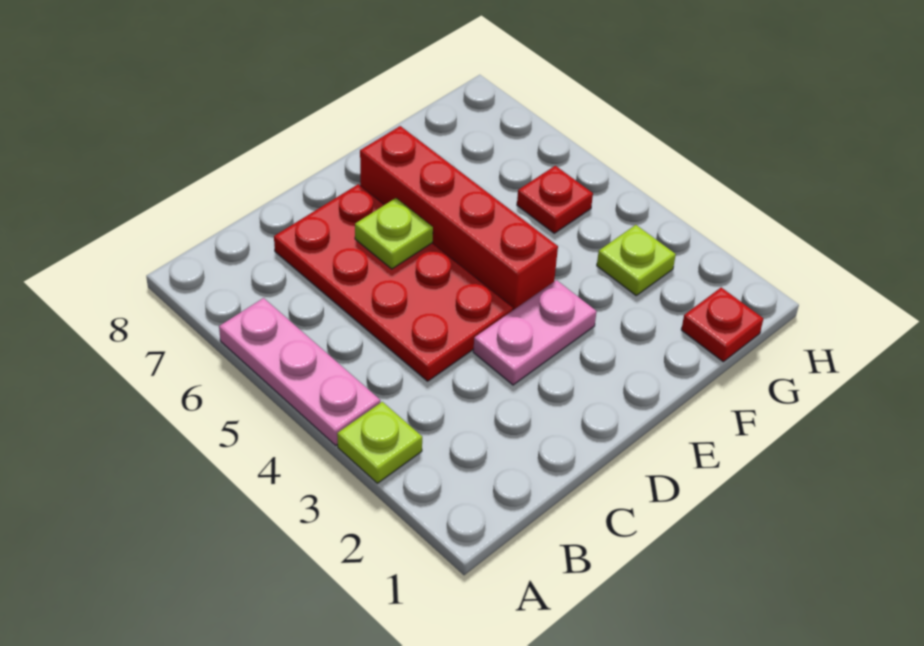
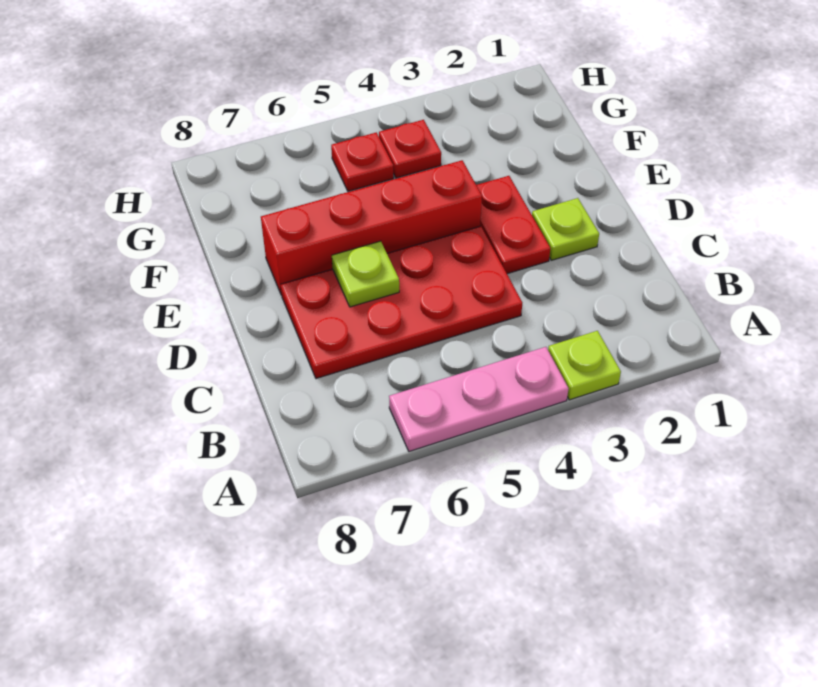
pink plate D3:E3 level 1 -> red plate D3:E3 level 1
red plate G1 level 1 -> red plate G4 level 1
lime plate G3 level 1 -> lime plate D2 level 1

